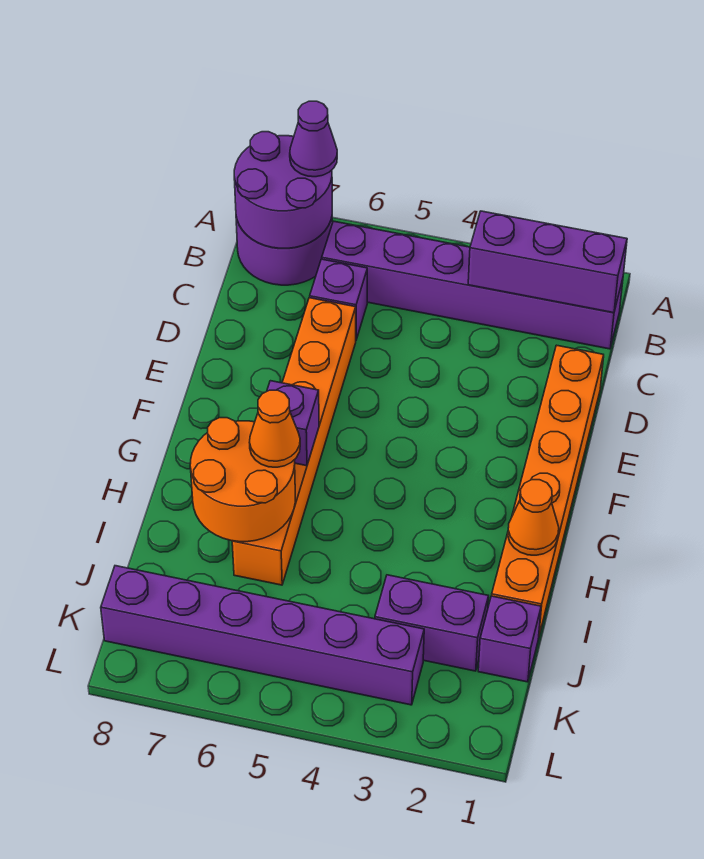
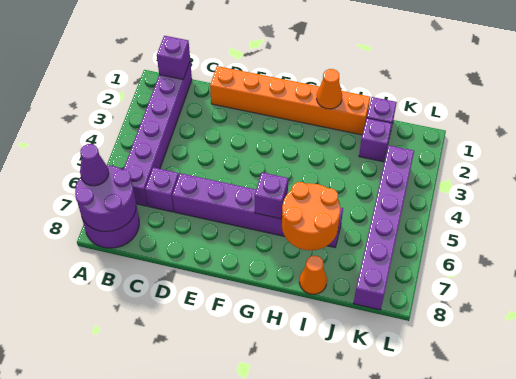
purple brick B1:B3 level 2 -> purple brick B1 level 2
orange brick D6:I6 level 1 -> purple brick D6:I6 level 1
orange cone H6 level 3 -> orange cone I8 level 1
purple brick J2:J3 level 1 -> purple brick J2 level 1

